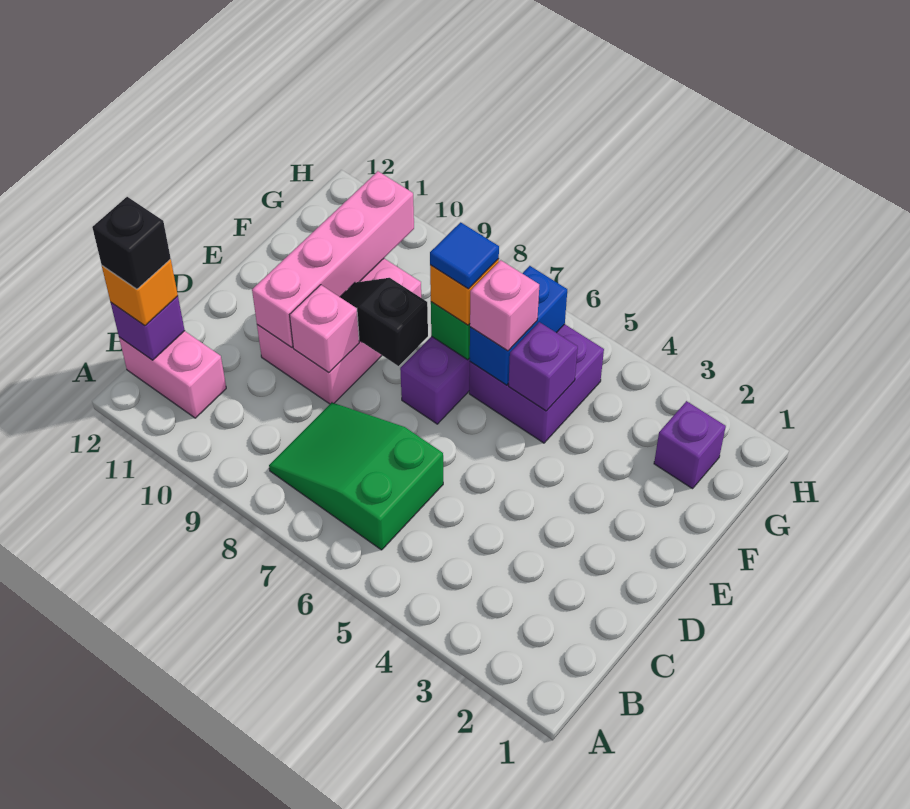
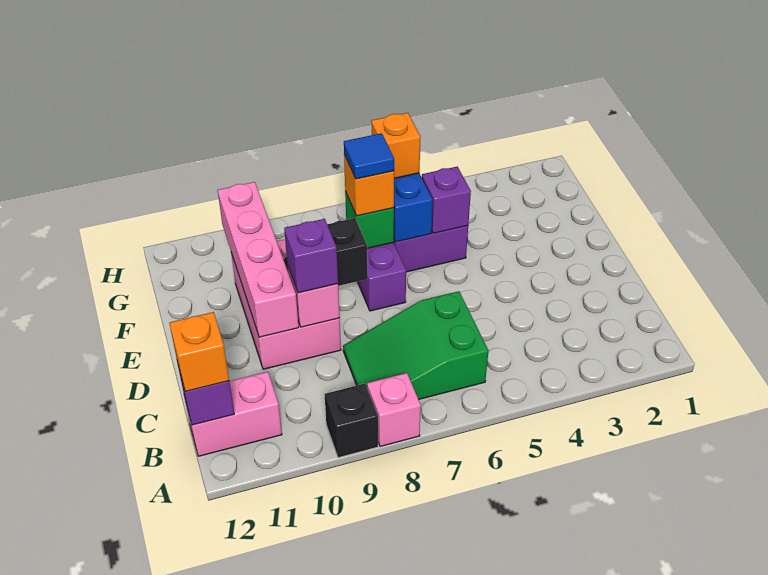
black brick B12 level 4 -> black brick A9 level 1
pink brick F6 level 3 -> pink brick A8 level 1
purple brick G2 level 1 -> purple brick D9 level 3
none -> orange brick G6 level 3

